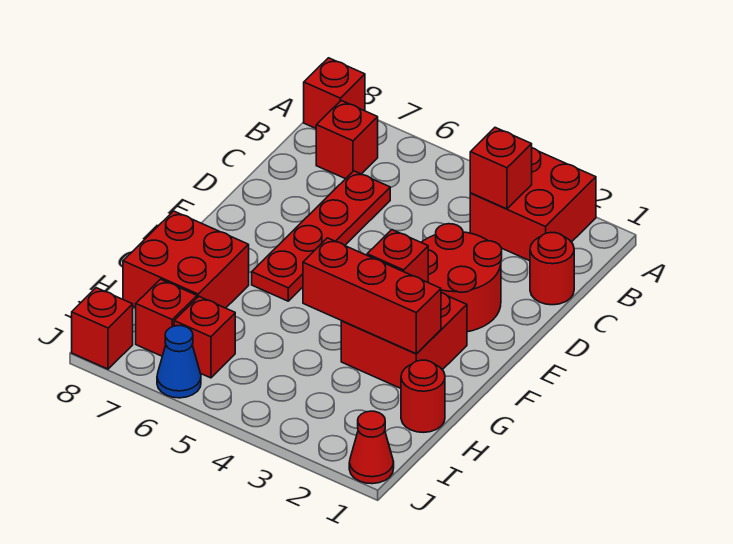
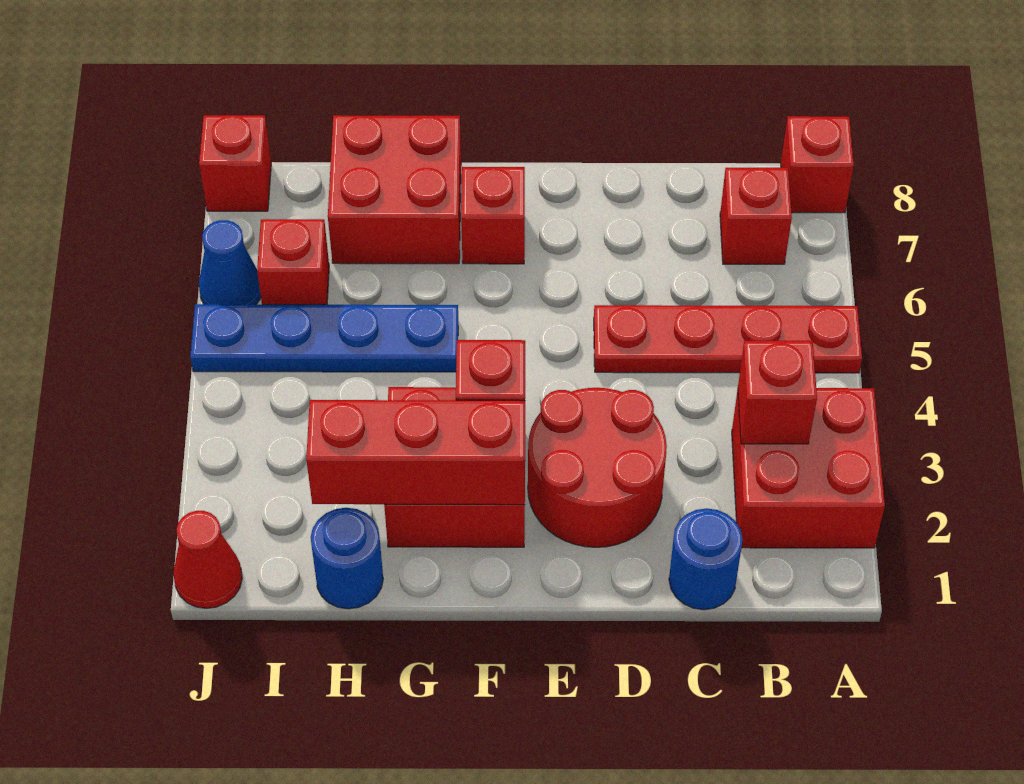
red round brick C1 level 1 -> blue round brick C1 level 1
red plate C6:F6 level 1 -> red plate A5:D5 level 1
red brick G2:G4 level 2 -> red brick F2:H2 level 2
none -> blue plate G5:J5 level 1
red round brick H1 level 1 -> blue round brick H1 level 1
red brick I7 level 1 -> red brick F7 level 1

